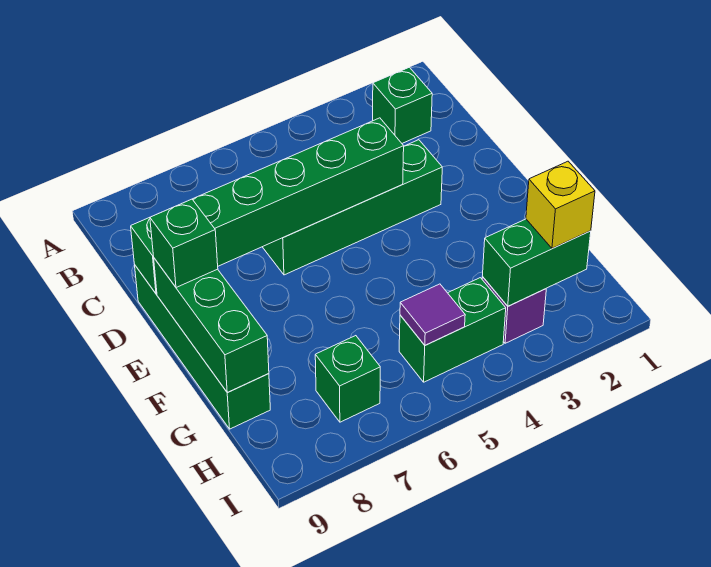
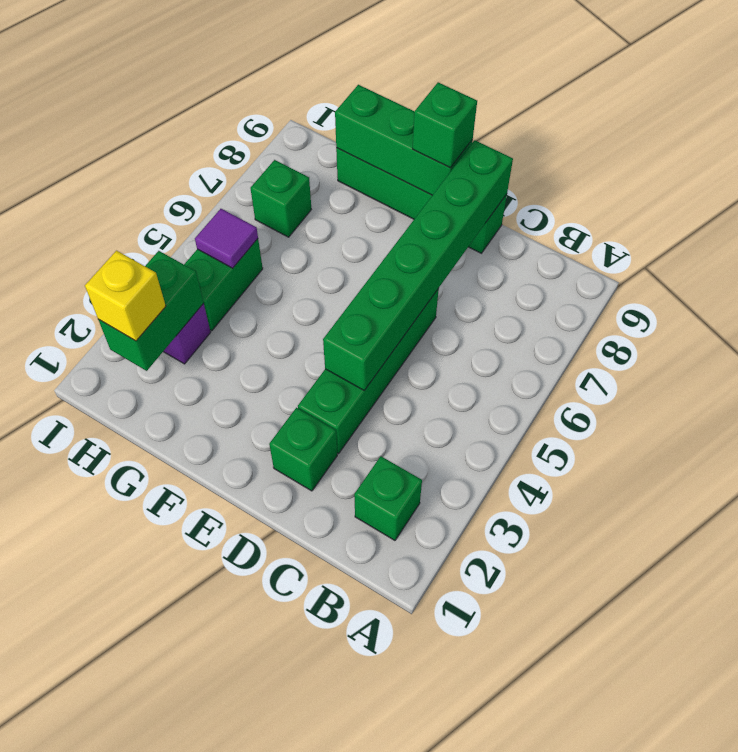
none -> green brick D2 level 1

